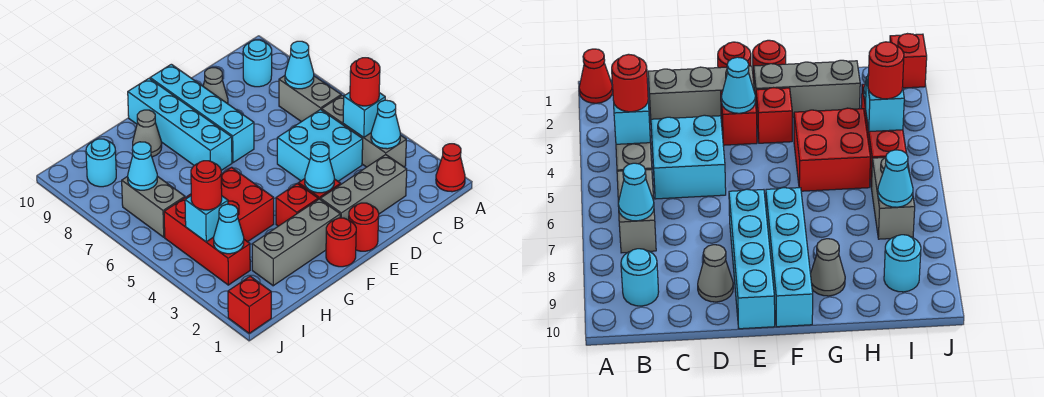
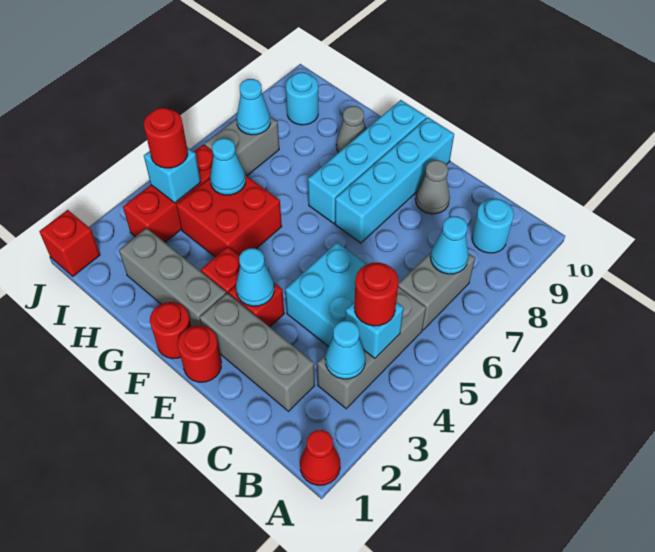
cyan cone I3 level 2 -> cyan cone H5 level 2

